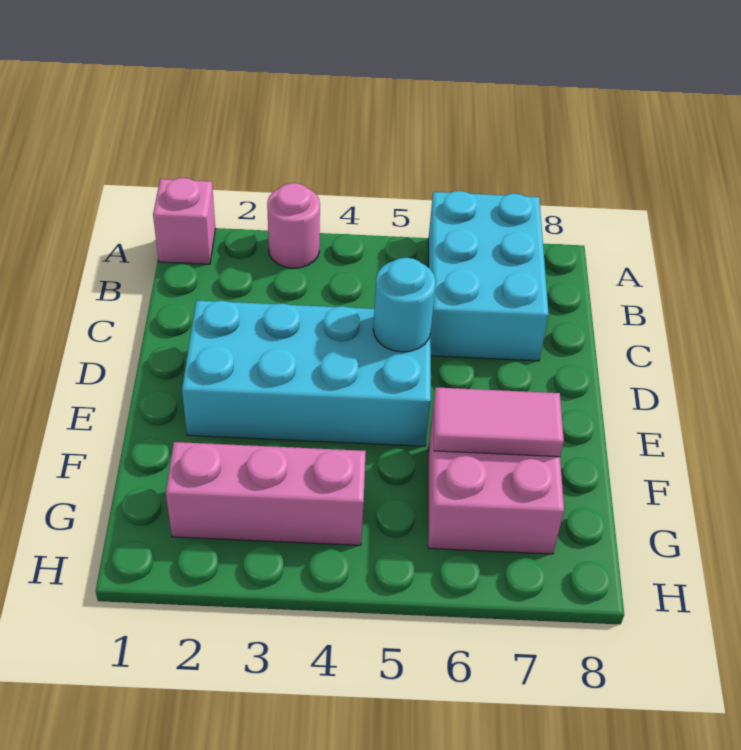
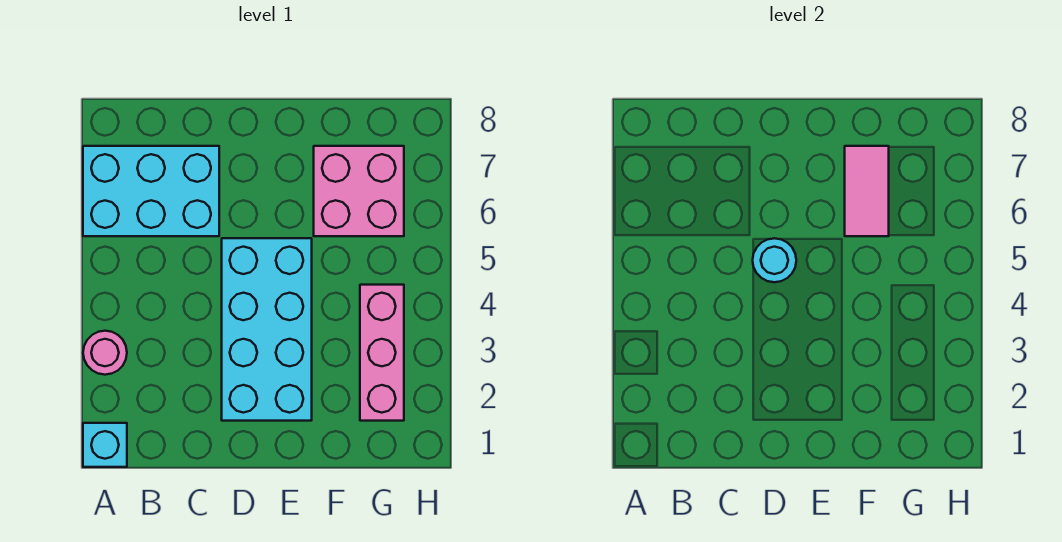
pink brick A1 level 1 -> cyan brick A1 level 1

